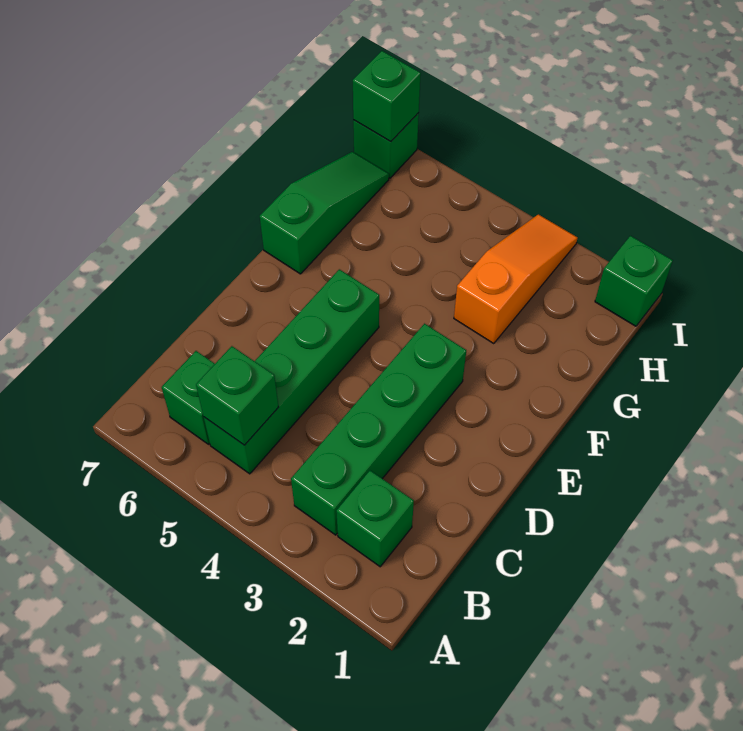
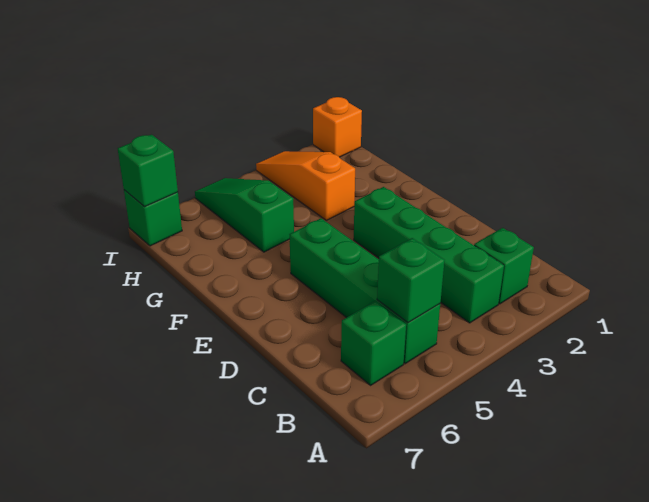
green slope F7:H7 level 1 top F -> green slope G5:I5 level 1 top G
green brick I1 level 1 -> orange brick I1 level 1

